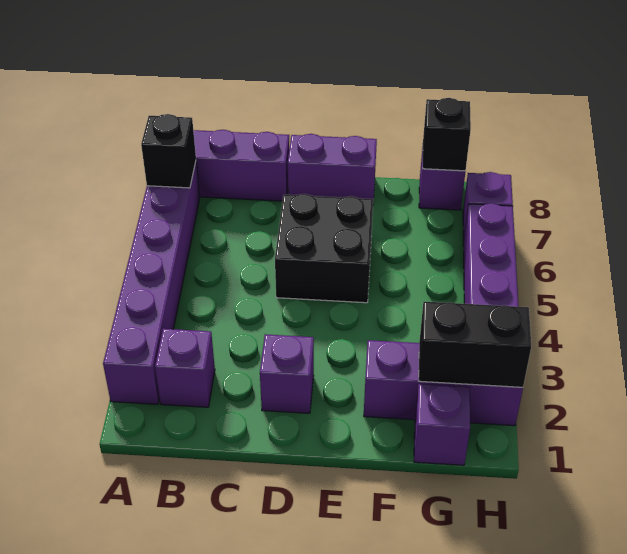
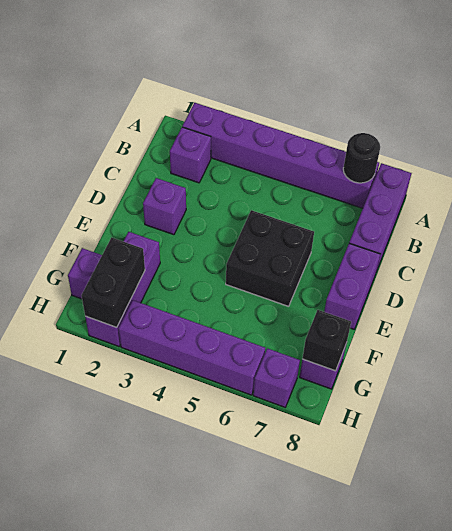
black brick A7 level 2 -> black round brick A7 level 2

